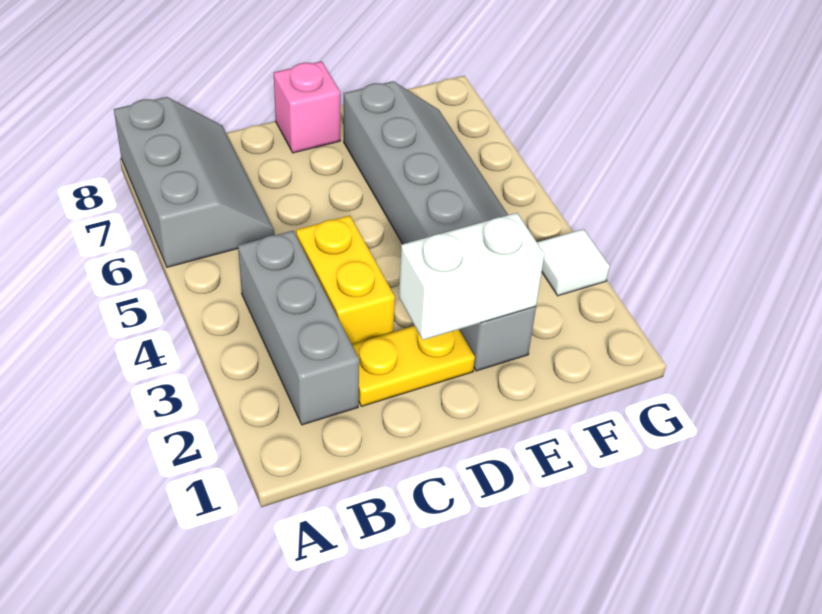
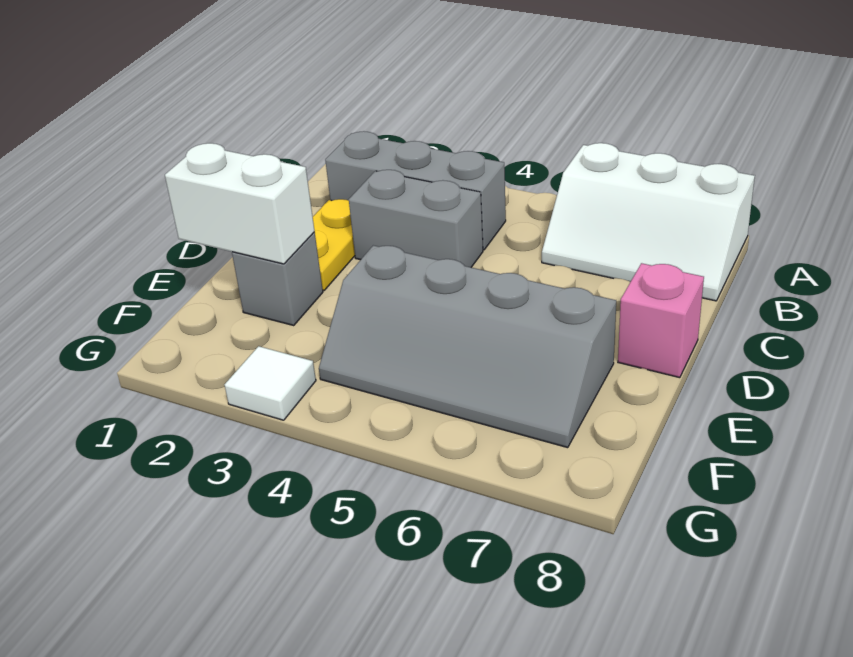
grey slope A6:B8 level 1 top A -> white slope A6:B8 level 1 top A
yellow brick C3:C4 level 1 -> grey brick C3:C4 level 1
white brick D2:E2 level 2 -> white brick E1:E2 level 2

